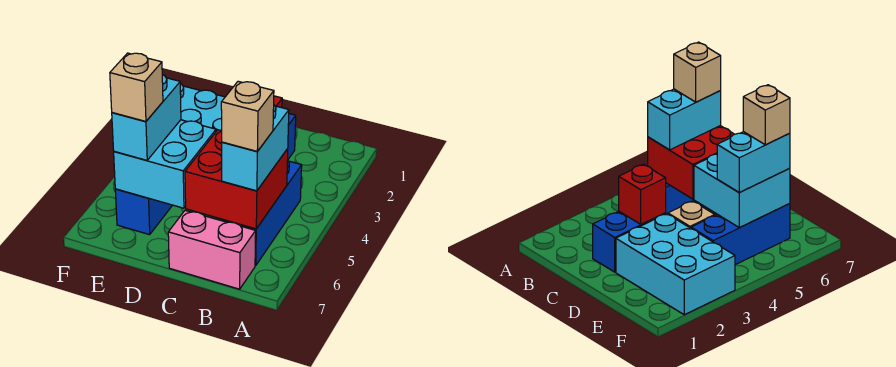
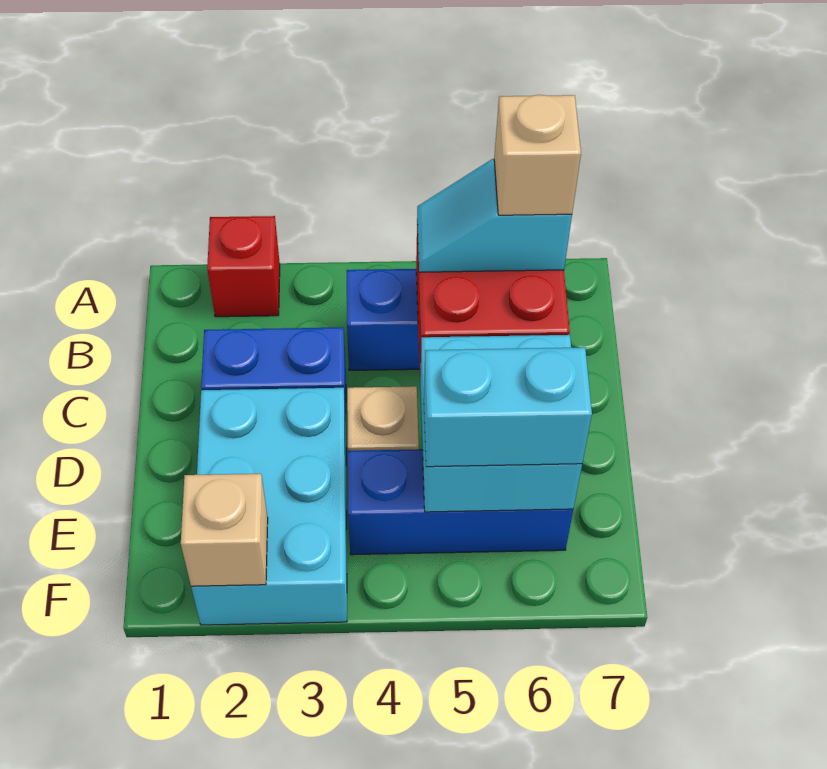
cyan brick B5:B6 level 3 -> cyan slope B5:B6 level 3 top 6
pink brick B7:C7 level 1 -> none
red brick C3 level 2 -> red brick A2 level 1
tan brick E6 level 4 -> tan brick F2 level 2

